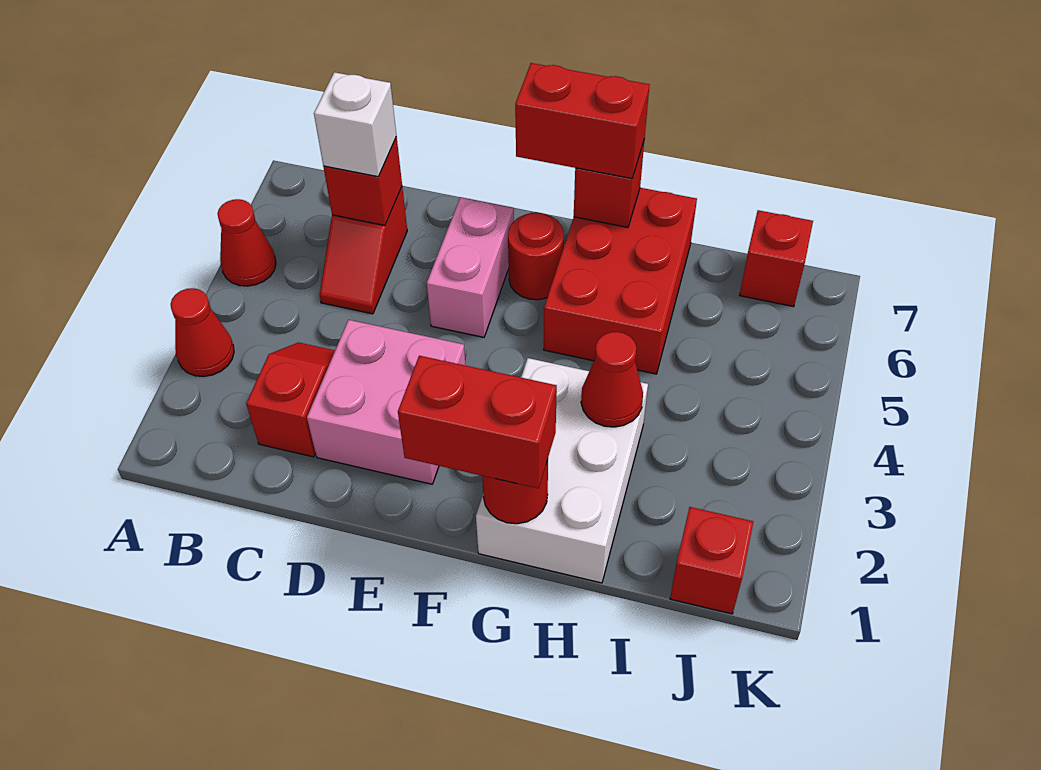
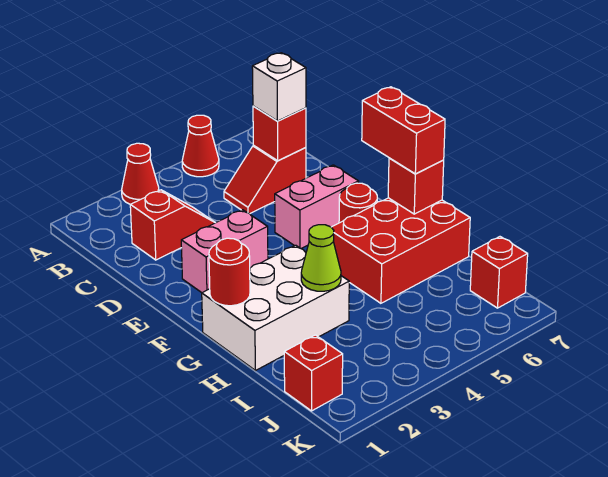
pink brick D2:E3 level 1 -> pink brick E2:E3 level 1
red brick F1:G1 level 3 -> none
red cone H3 level 2 -> lime cone H3 level 2

